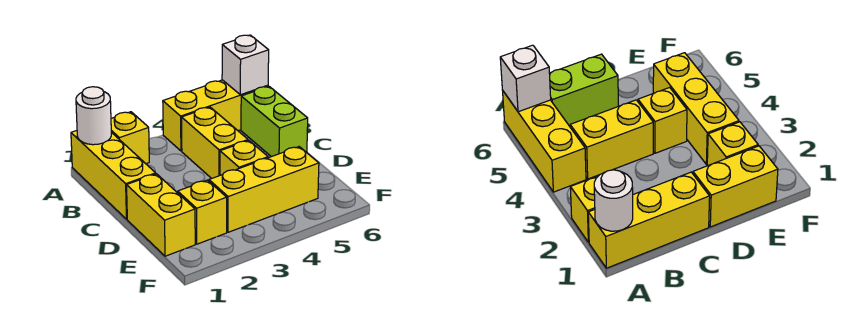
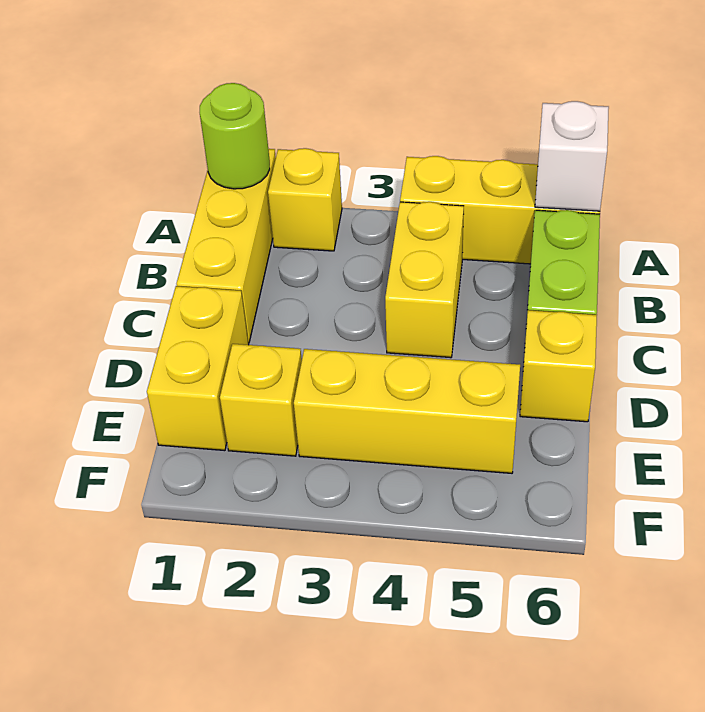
white round brick A1 level 2 -> lime round brick A1 level 2
yellow brick D4 level 1 -> yellow brick D6 level 1

